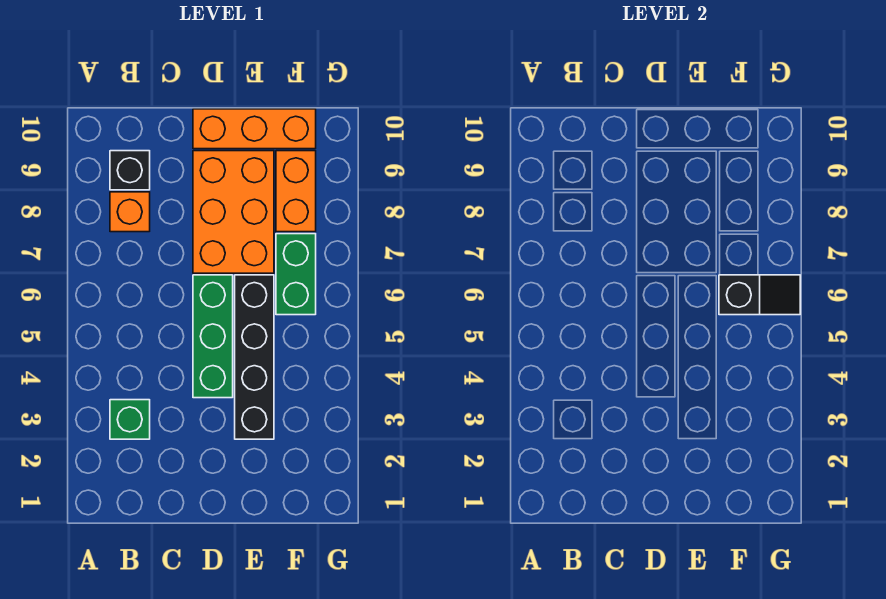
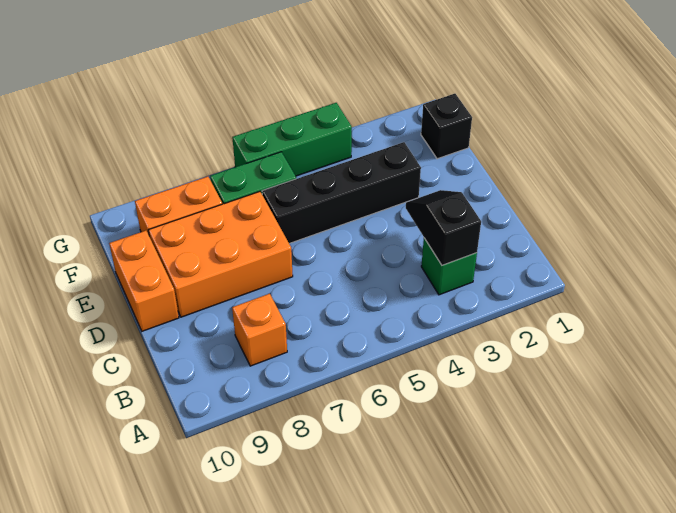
black brick B9 level 1 -> black brick F1 level 1
green brick D4:D6 level 1 -> green brick G4:G6 level 1
orange brick D10:F10 level 1 -> orange brick D10:E10 level 1
black slope F6:G6 level 2 top F -> black slope B3:C3 level 2 top B

